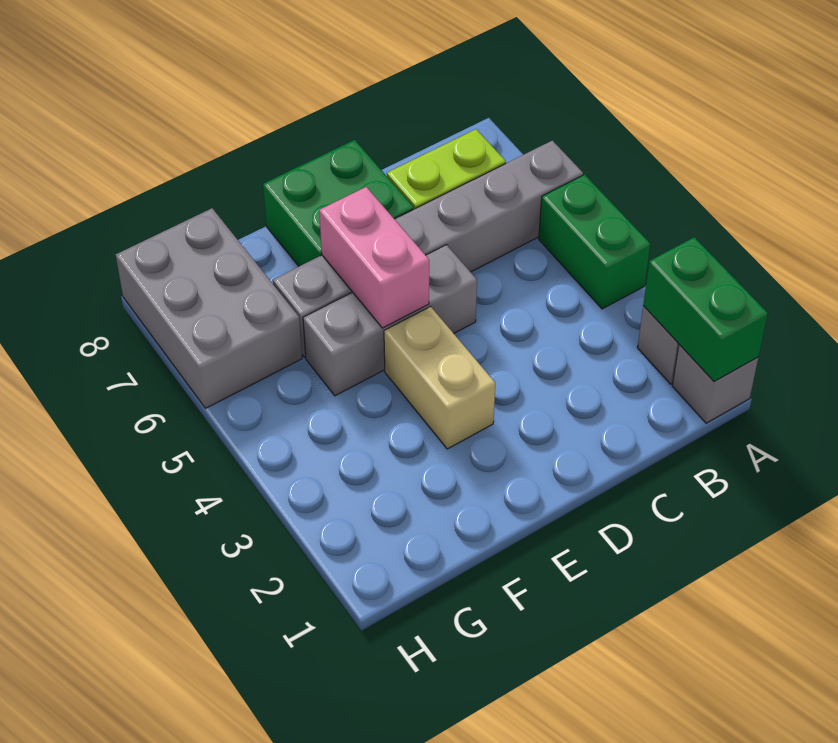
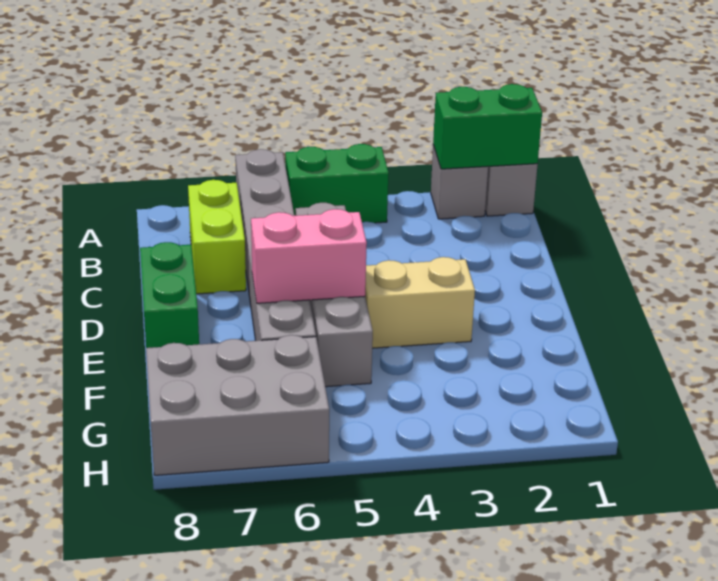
grey brick D5:F5 level 1 -> grey brick C5:F5 level 1
green brick D7:E8 level 1 -> green brick D8:E8 level 1

